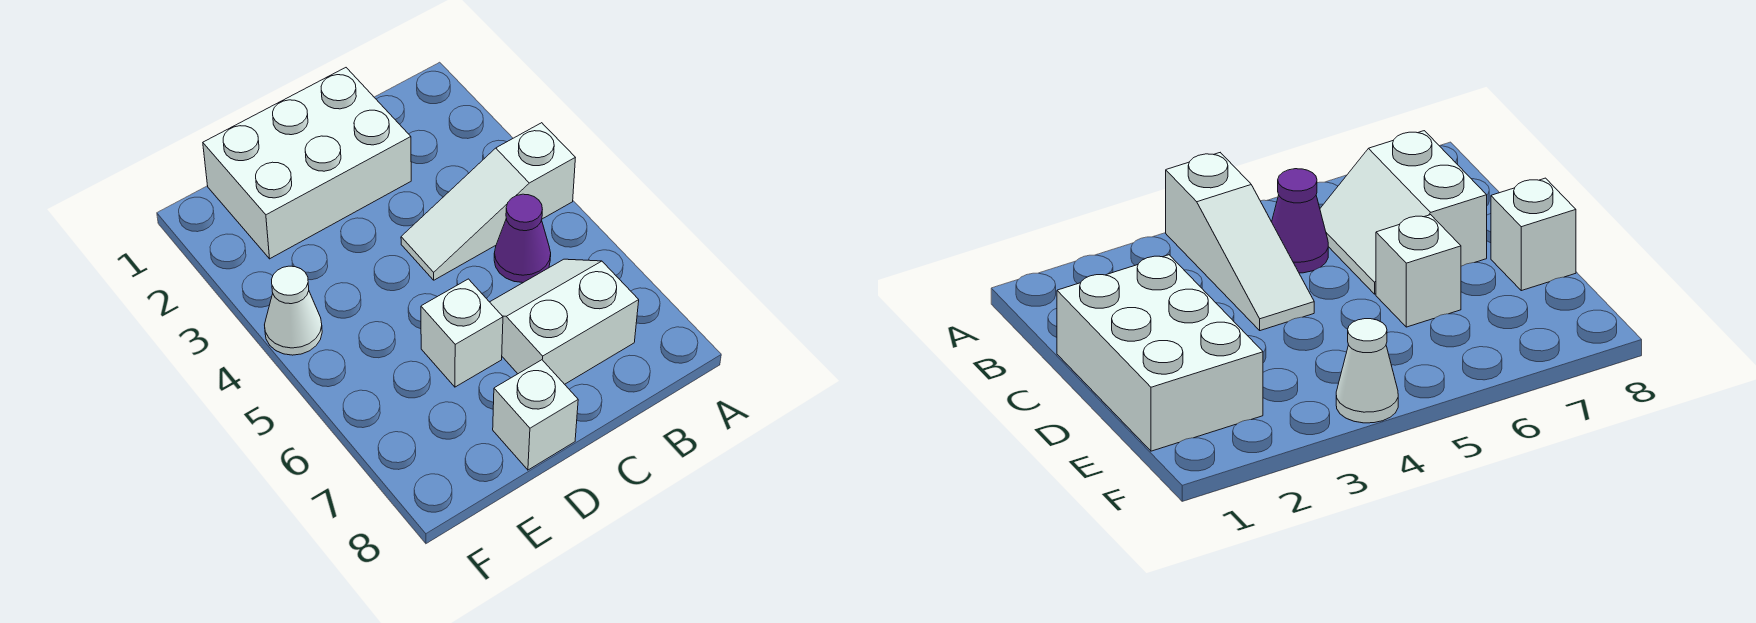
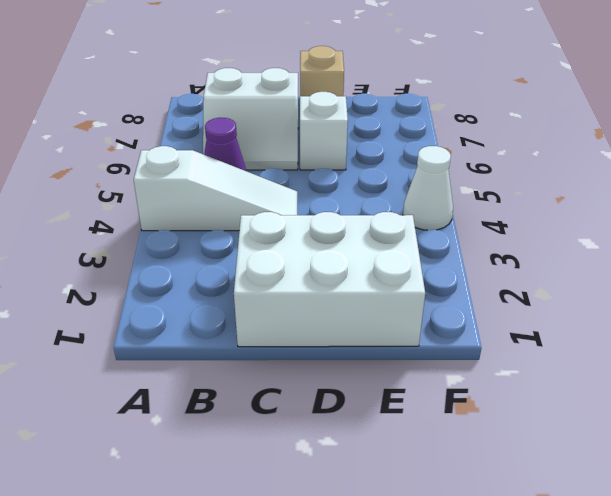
white brick D8 level 1 -> tan brick D8 level 1

